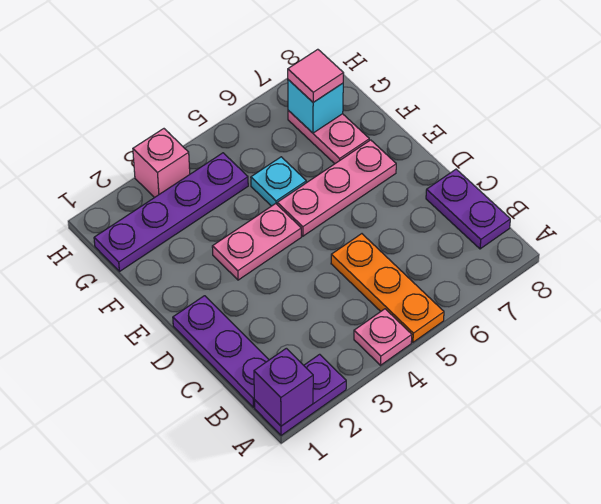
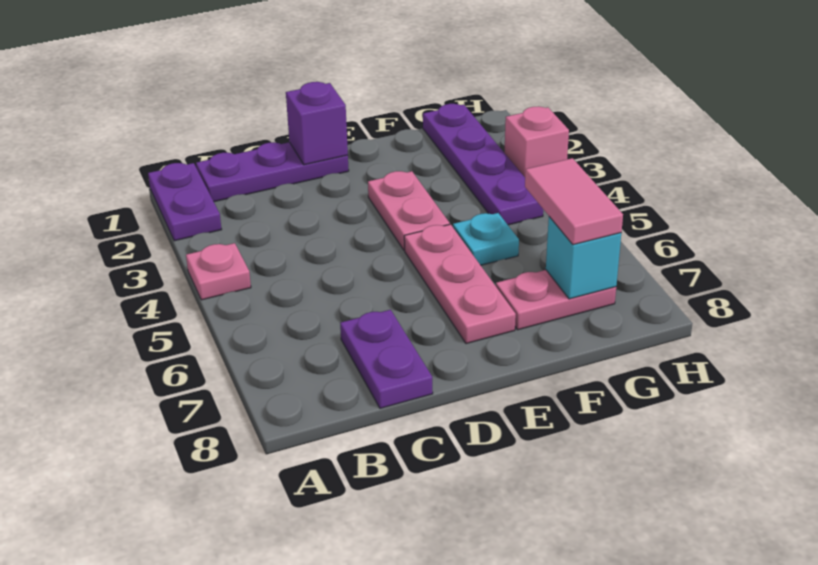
purple brick A1 level 2 -> purple brick D1 level 2
orange plate A5:C5 level 1 -> none
purple plate B8:C8 level 1 -> purple plate C7:C8 level 1
pink tile G7 level 3 -> pink tile G6:G7 level 3

